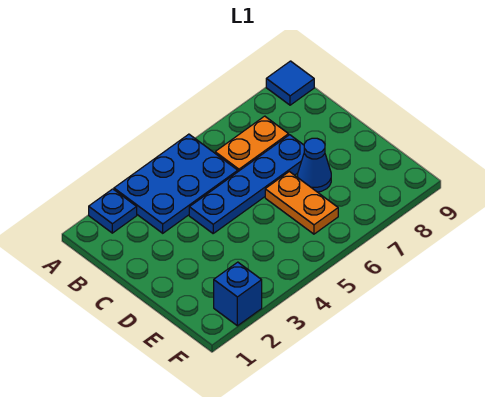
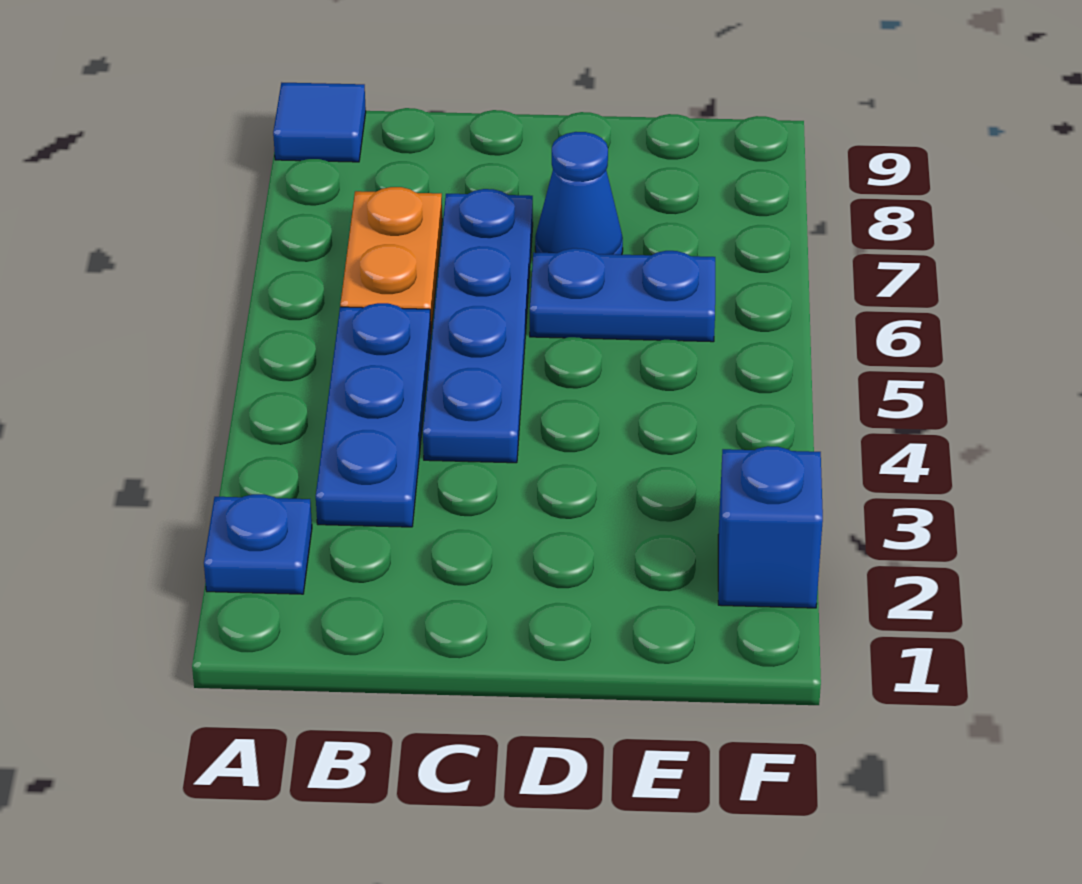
blue plate A3:B5 level 1 -> blue plate B3:B5 level 1
orange plate D6:E6 level 1 -> blue plate D6:E6 level 1

